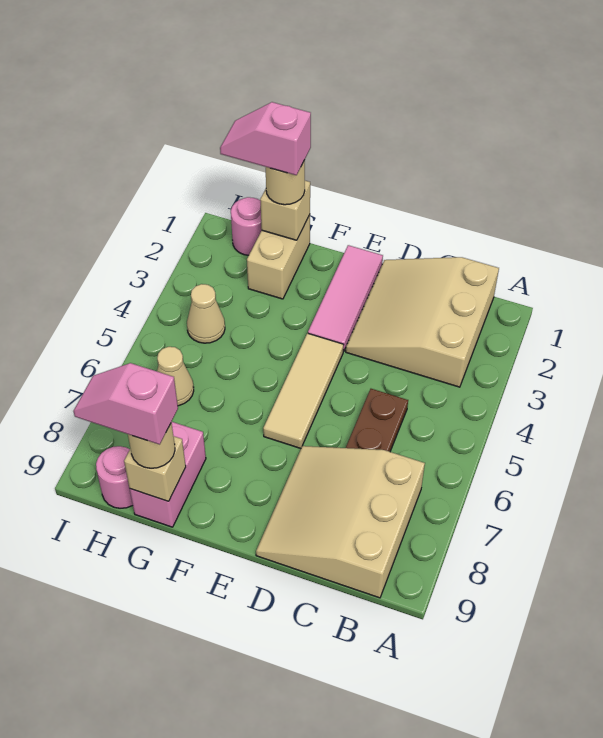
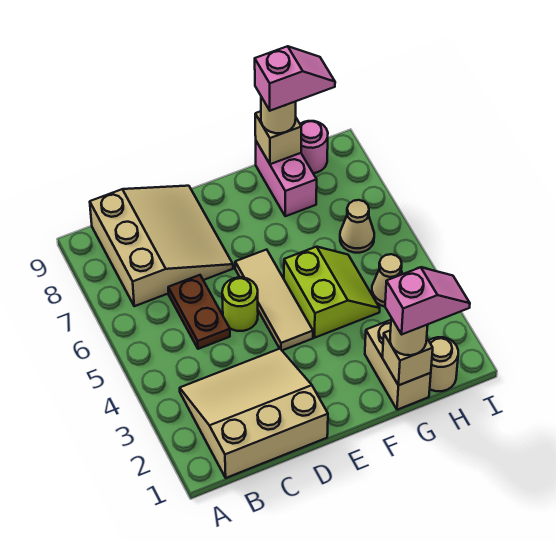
tan slope B1:D3 level 1 top B -> tan slope B1:D3 level 1 top 1
none -> lime round brick D5 level 1
pink tile E1:E3 level 1 -> none
none -> lime slope F4:G5 level 1 top F
pink round brick H1 level 1 -> tan round brick H1 level 1

